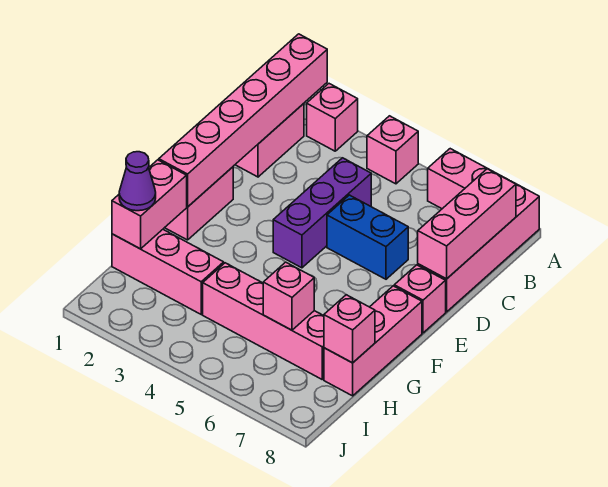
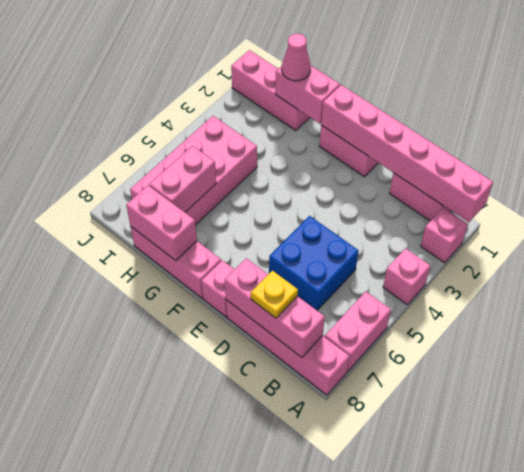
purple brick C4:E4 level 1 -> none
none -> yellow plate C8 level 3
blue brick D5:D6 level 1 -> blue brick C5:D6 level 1
pink brick H1:H3 level 1 -> pink brick H1:J1 level 1
purple cone H1 level 3 -> pink cone H1 level 3
pink brick H4:H7 level 1 -> pink brick H4:I7 level 1
pink brick H6 level 2 -> pink brick H6:H7 level 2
pink brick H8 level 2 -> pink brick G8:H8 level 2

